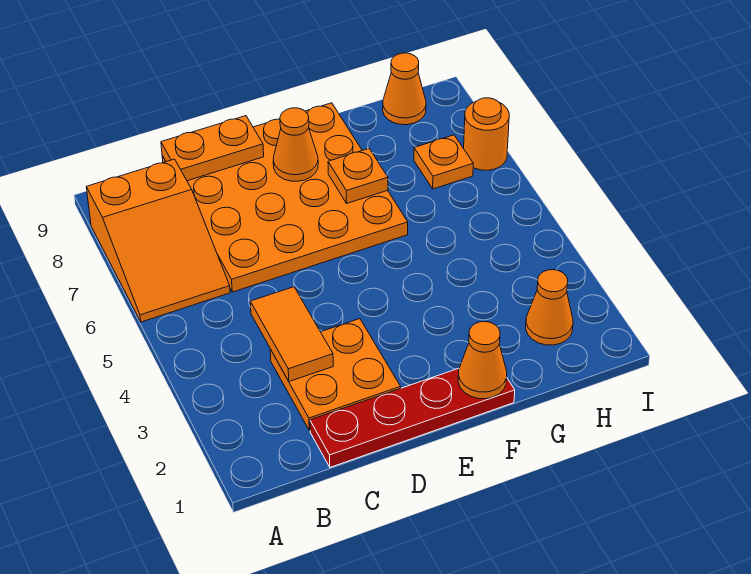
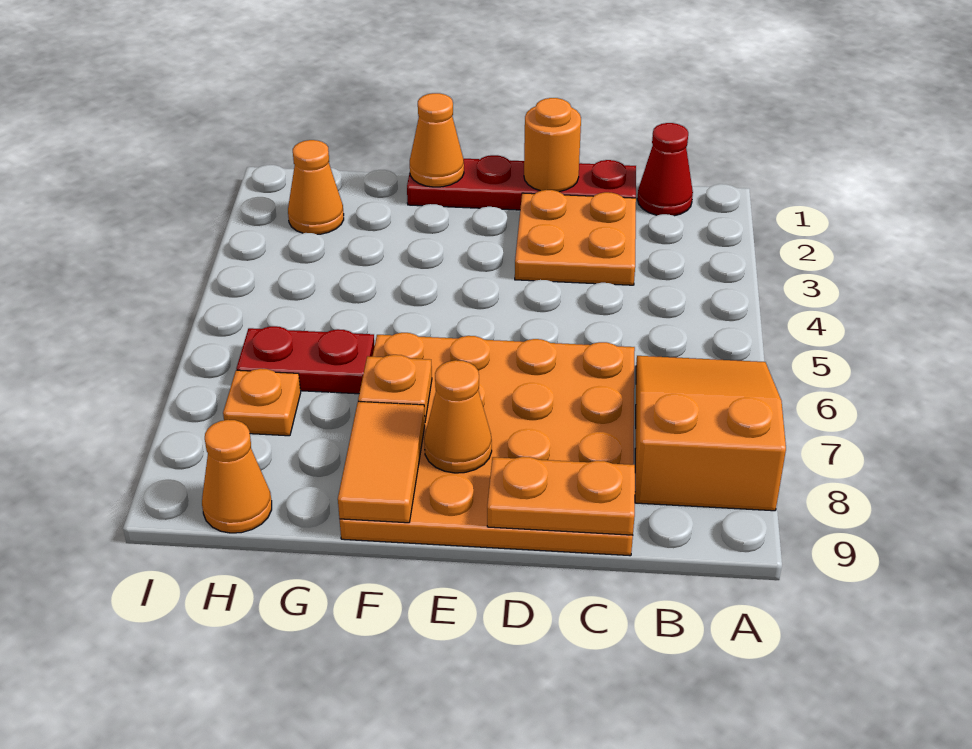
none -> red cone B1 level 1
orange tile C3:C4 level 2 -> orange tile F8:F9 level 2
none -> red plate G6:H6 level 1
orange round brick I7 level 1 -> orange round brick D1 level 2

